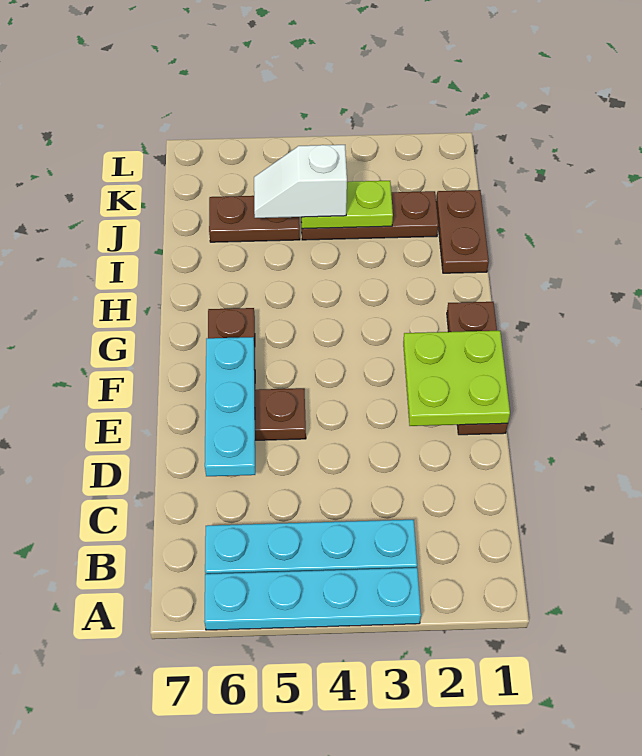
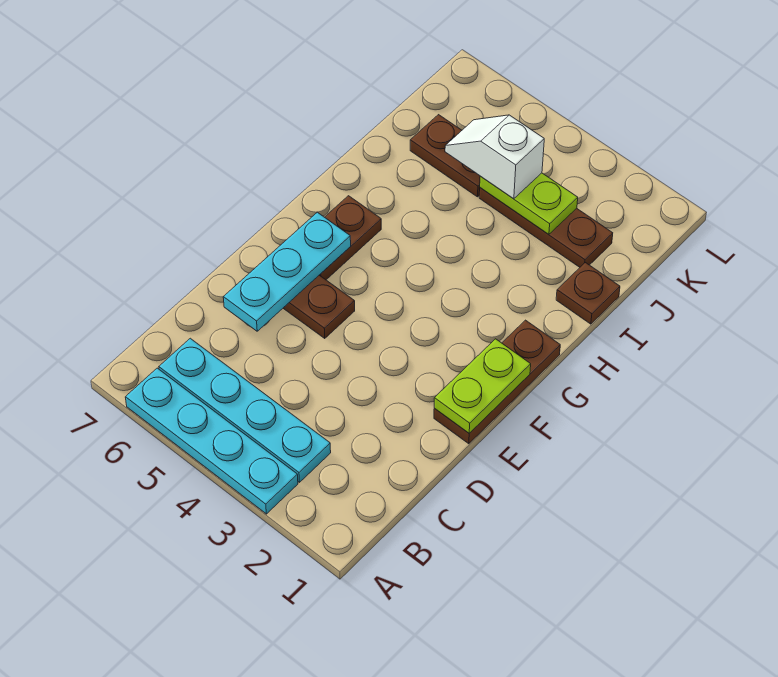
lime plate E1:F2 level 2 -> lime plate E1:F1 level 2
brown plate I1:J1 level 1 -> brown plate I1 level 1

